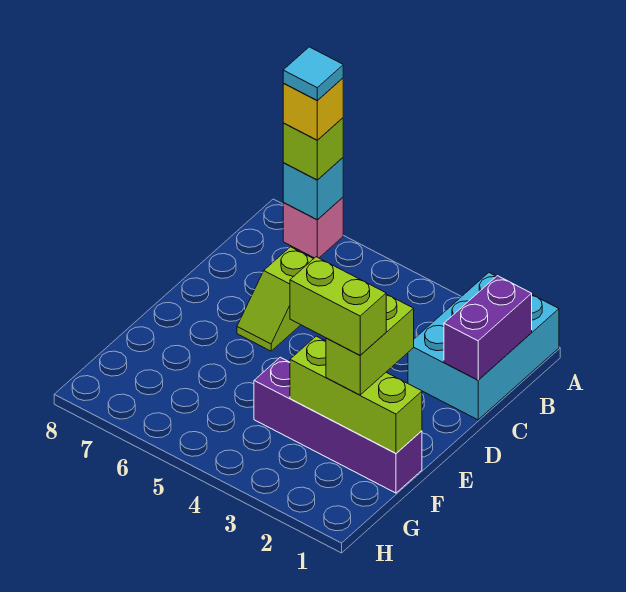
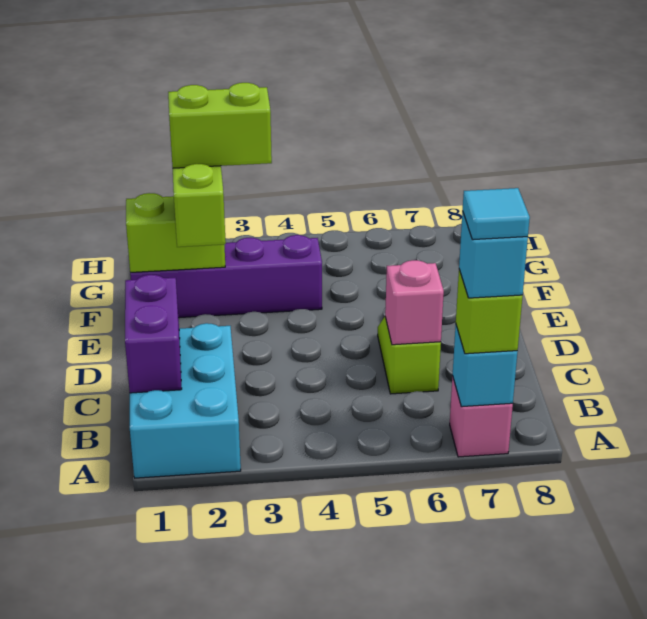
yellow brick A7 level 4 -> cyan brick A7 level 4
none -> pink brick C6 level 2
lime brick F1:F3 level 2 -> lime brick F1:F2 level 2

